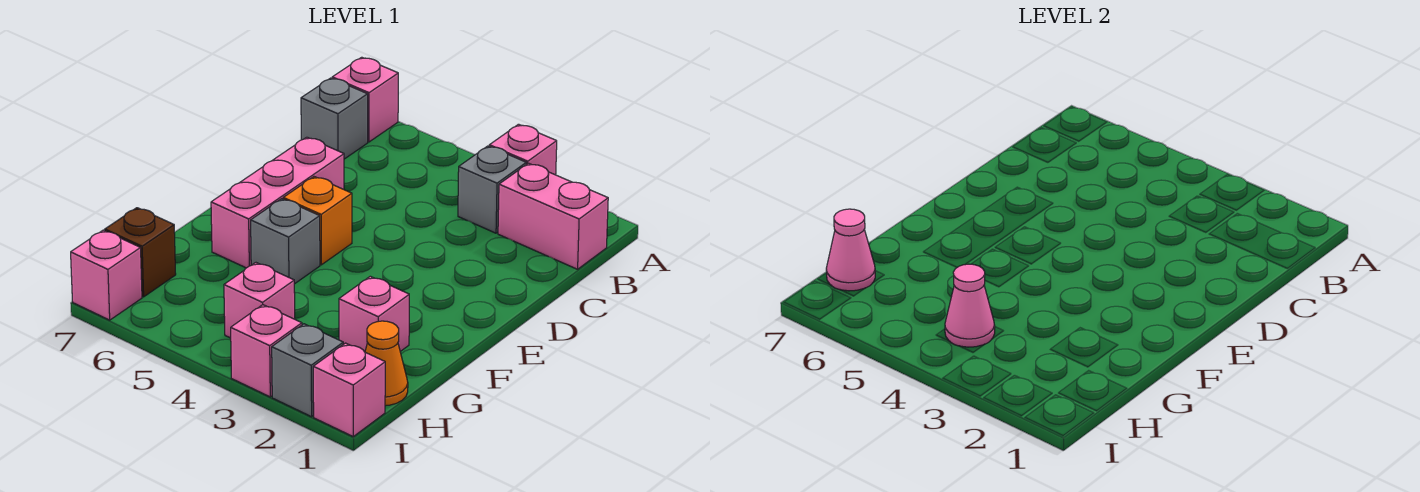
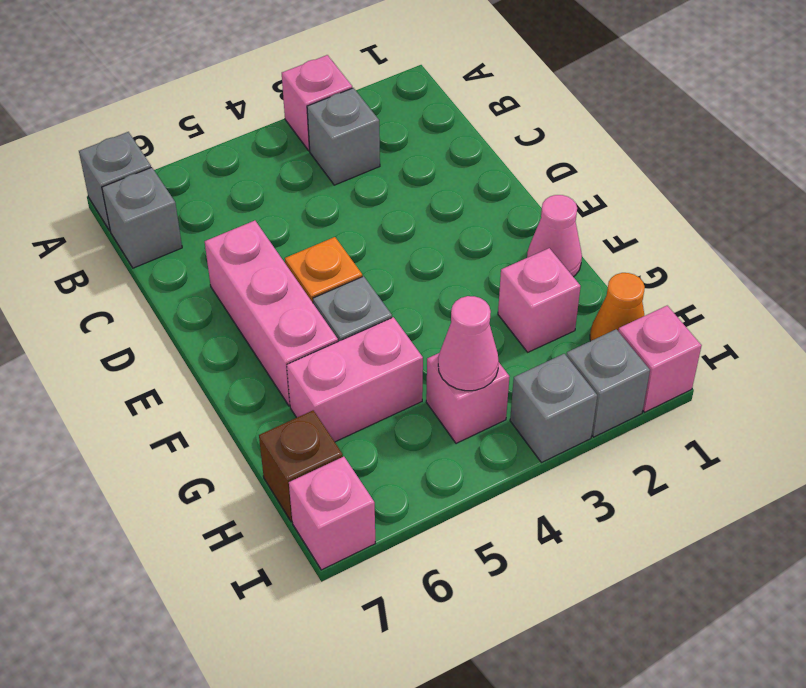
pink brick A7 level 1 -> grey brick A7 level 1
pink brick B1:B2 level 1 -> pink brick G5:G6 level 1
pink cone H7 level 2 -> pink cone F1 level 1
pink brick I3 level 1 -> grey brick I3 level 1

